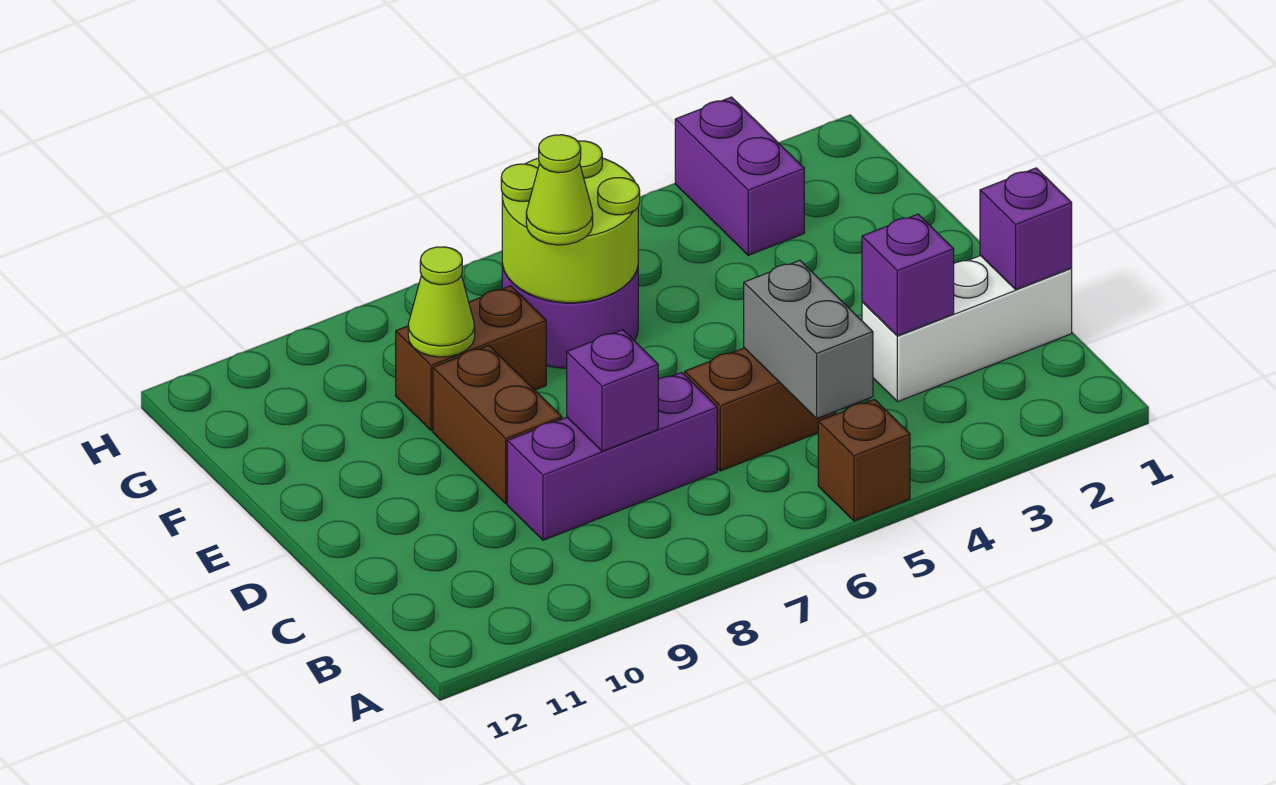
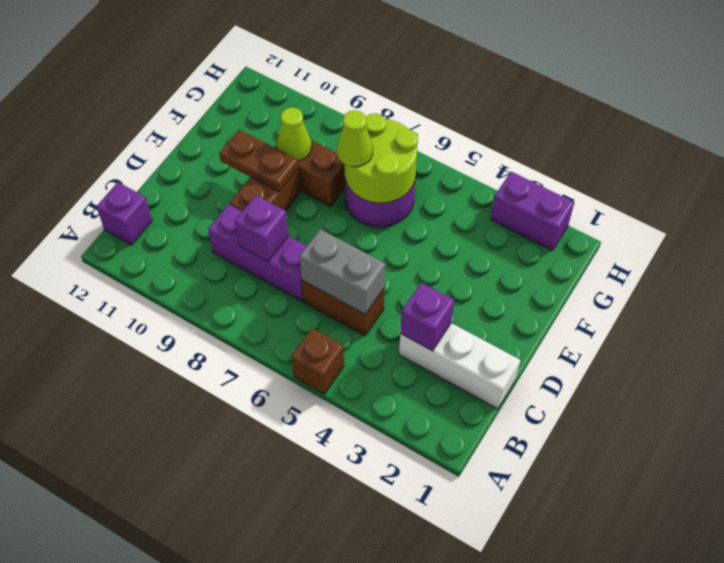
grey brick B5:C5 level 2 -> grey brick C5:C6 level 2
purple brick C1 level 2 -> purple brick B12 level 1
none -> brown plate E9:E10 level 2
purple brick G3:H3 level 1 -> purple brick H2:H3 level 1

